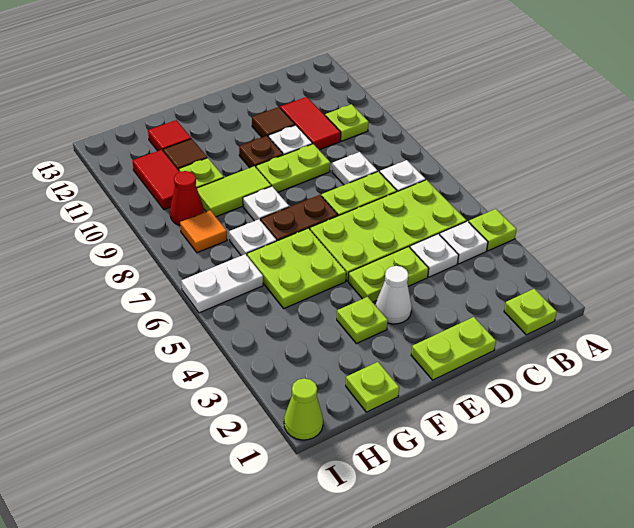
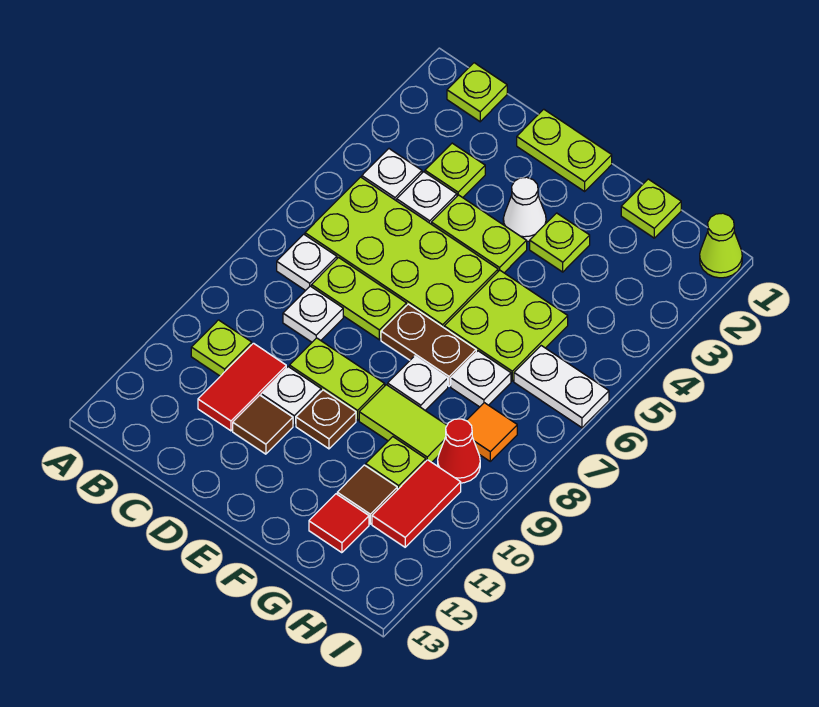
lime plate A4 level 1 -> lime plate C3 level 1

